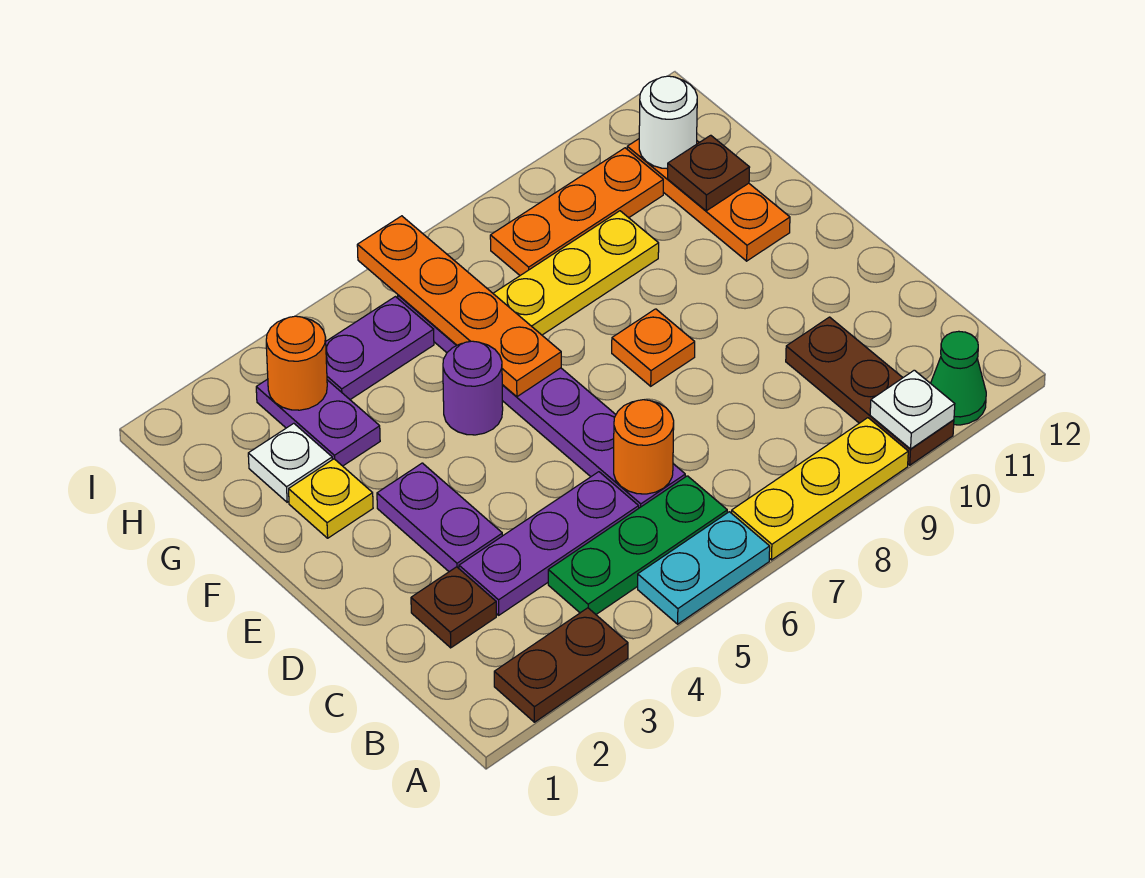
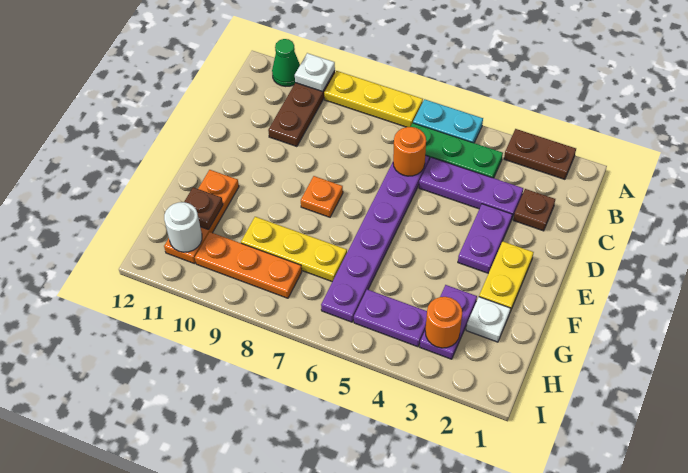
yellow plate F2 level 1 -> yellow plate E2:F2 level 1
purple round brick F5 level 1 -> none
orange plate F6:I6 level 2 -> none

